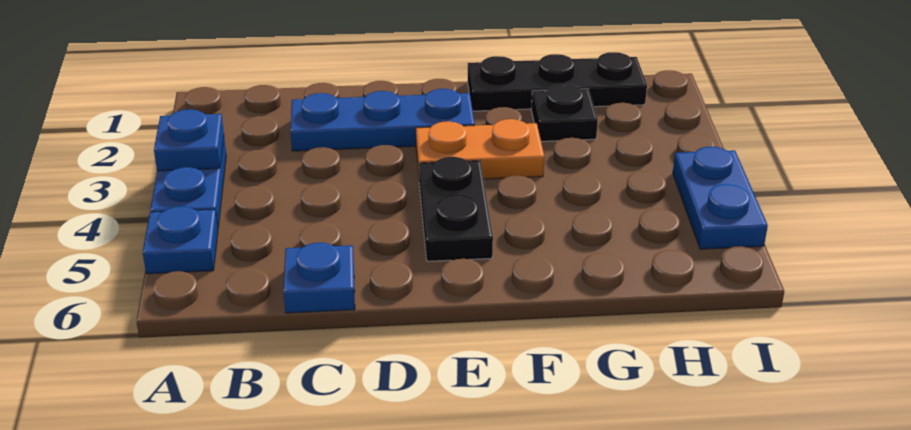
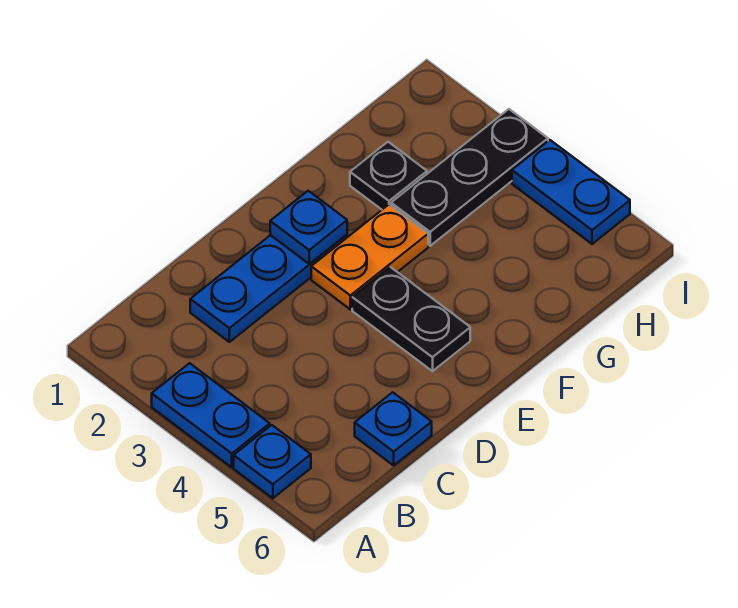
blue plate A3 level 2 -> blue plate E2 level 2
black plate F1:H1 level 1 -> black plate G3:I3 level 1

